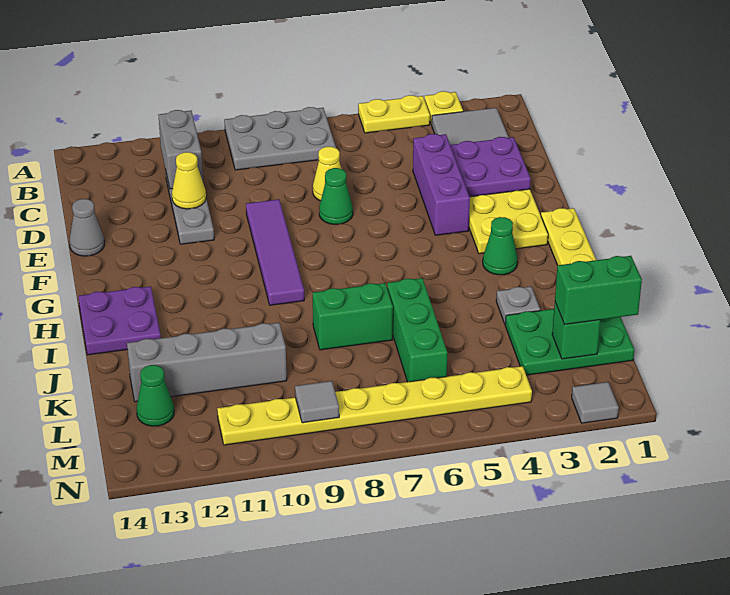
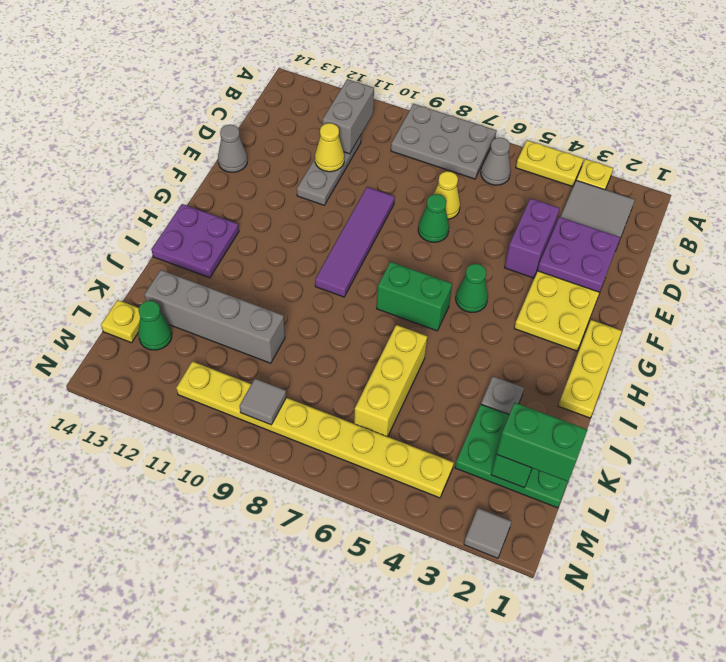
none -> grey cone B6 level 1
purple brick D4:F4 level 1 -> purple brick D4:E4 level 1
green cone H3 level 1 -> green cone G5 level 1
green brick J6:L6 level 1 -> yellow brick J6:L6 level 1
green brick J7:J8 level 1 -> green brick H6:H7 level 1
none -> yellow plate L14 level 1

